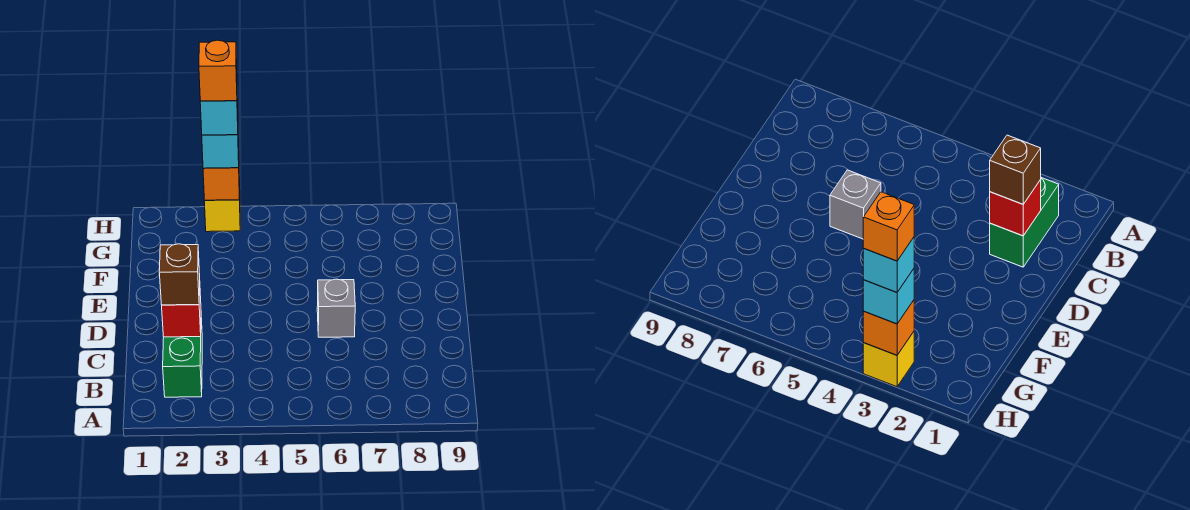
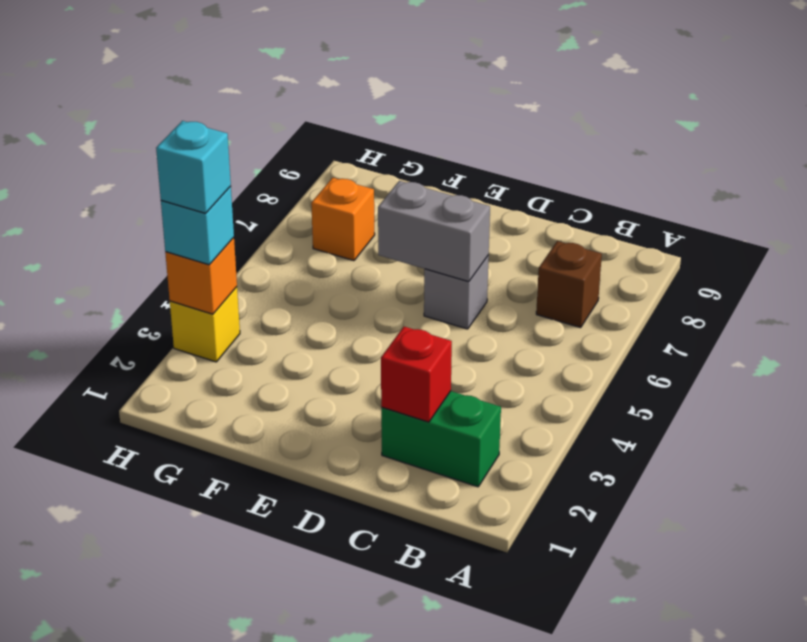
brown brick C2 level 3 -> brown brick B7 level 1
none -> grey brick D6:E6 level 2
orange brick H3 level 5 -> orange brick G7 level 1

